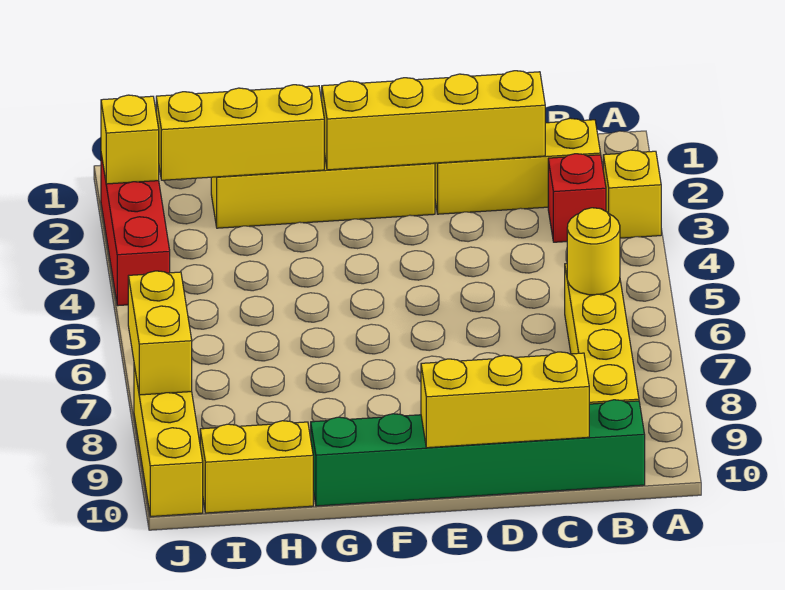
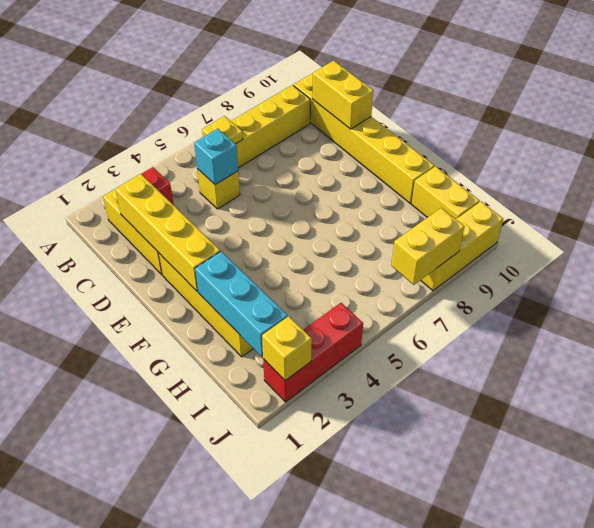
yellow brick A3 level 1 -> yellow brick C5 level 1
yellow round brick B6 level 2 -> yellow plate B6 level 2
green brick B10:G10 level 1 -> yellow brick B10:G10 level 1
none -> cyan brick C5 level 2
yellow brick C10:E10 level 2 -> yellow brick C10:D10 level 2
yellow brick G2:I2 level 2 -> cyan brick G2:I2 level 2

